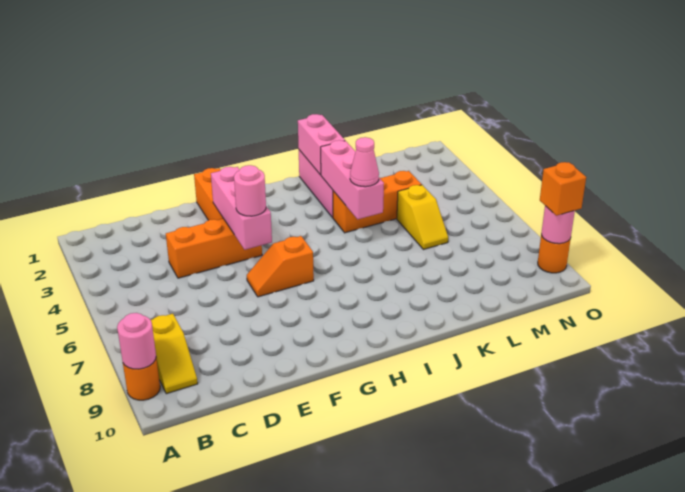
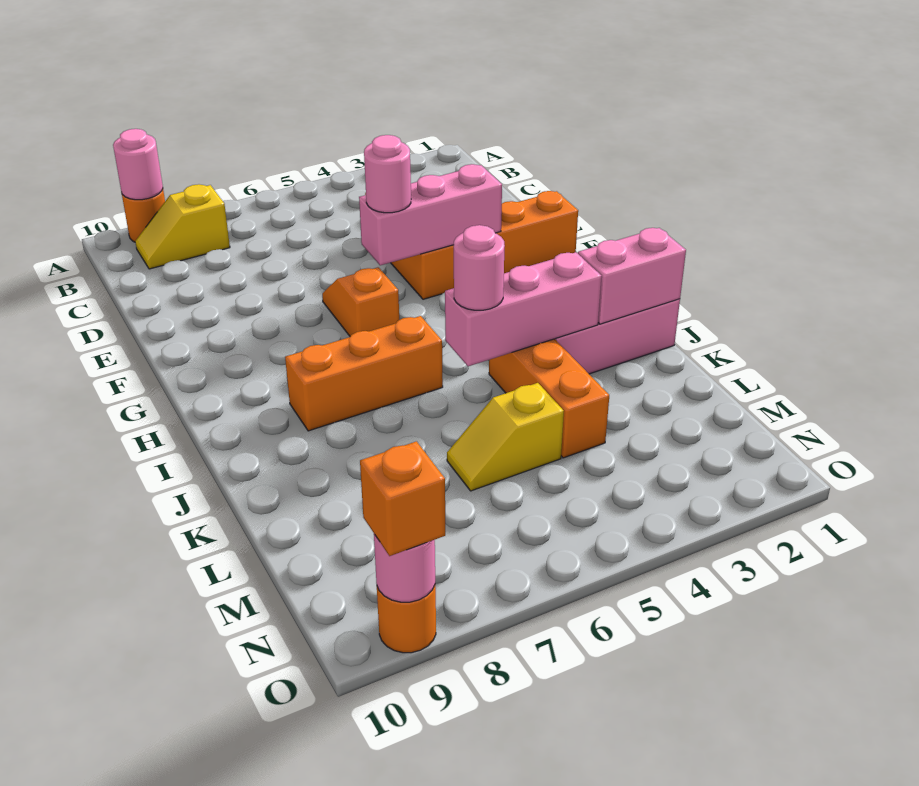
none -> orange brick I6:I8 level 1
pink cone J5 level 3 -> pink round brick J5 level 3

